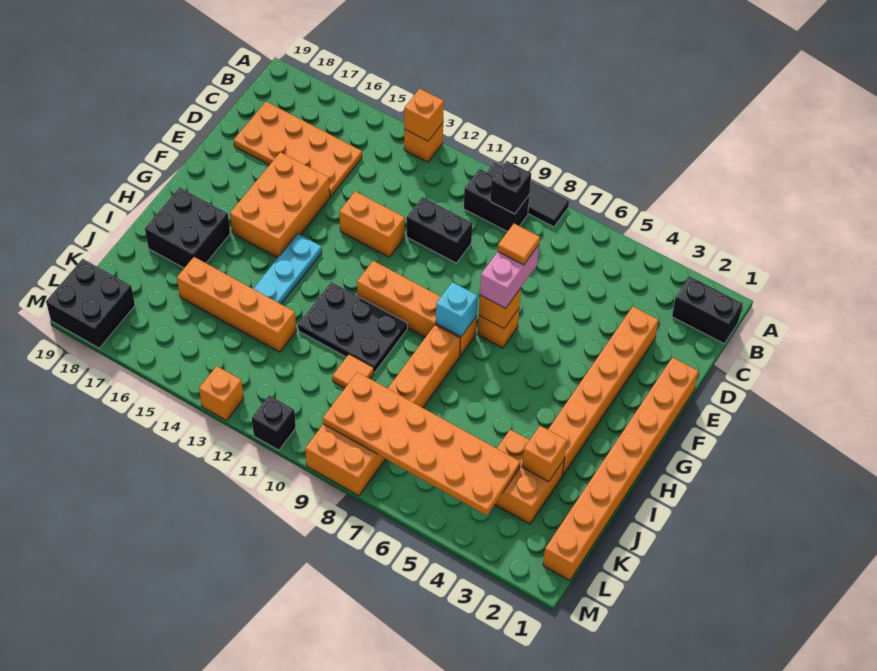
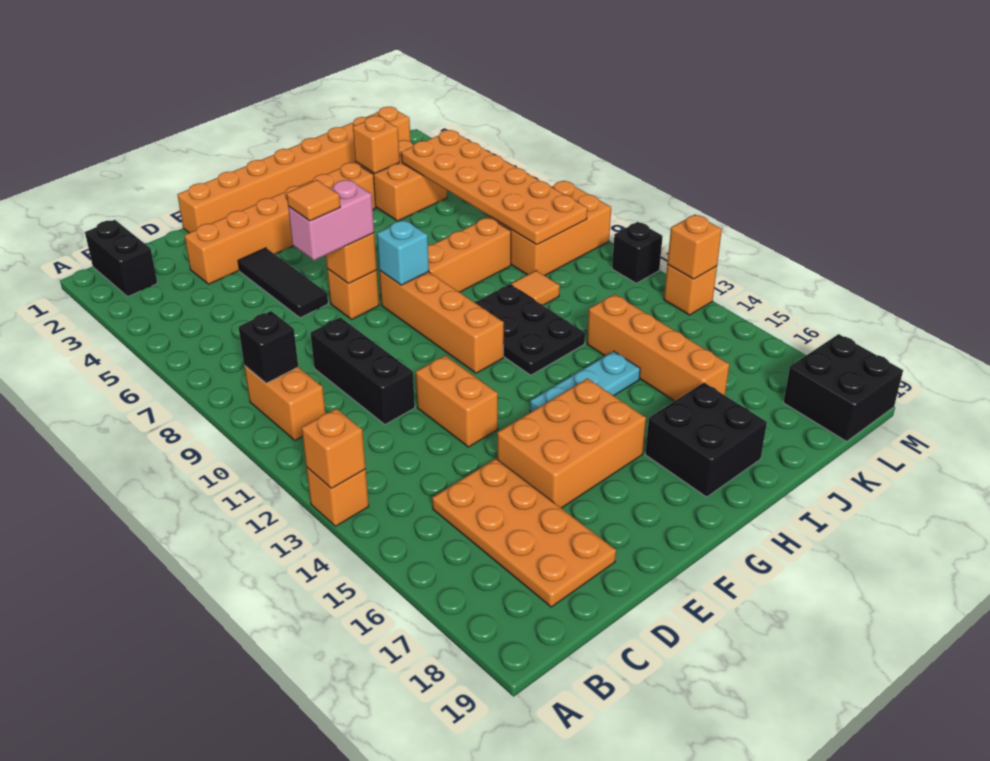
black tile A8:A10 level 1 -> black tile E4:E6 level 1
black brick B9:B10 level 1 -> orange brick B9:B10 level 1
black brick D10:D11 level 1 -> black brick D9:D11 level 1
none -> orange brick M13 level 2

